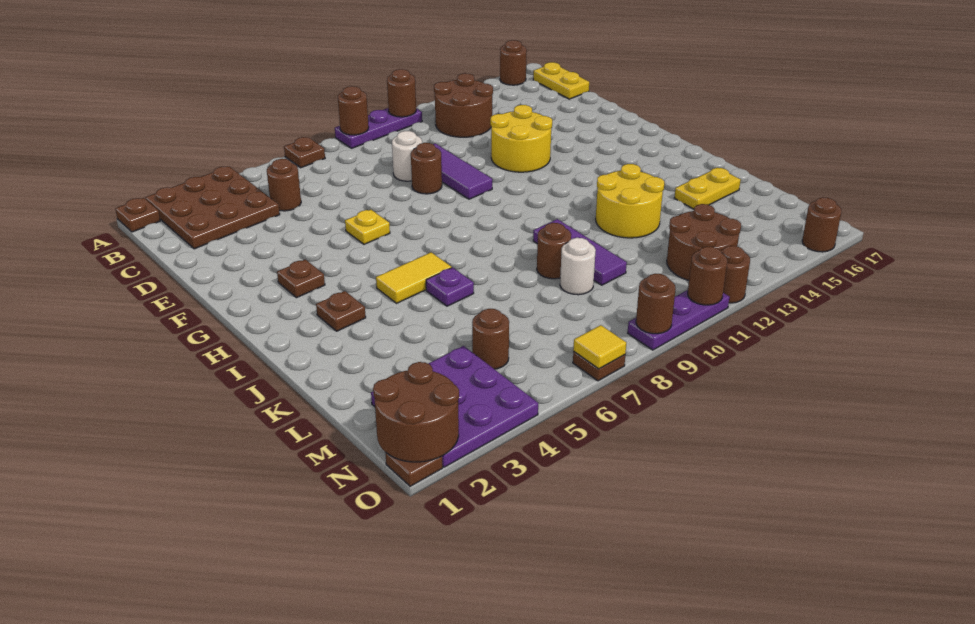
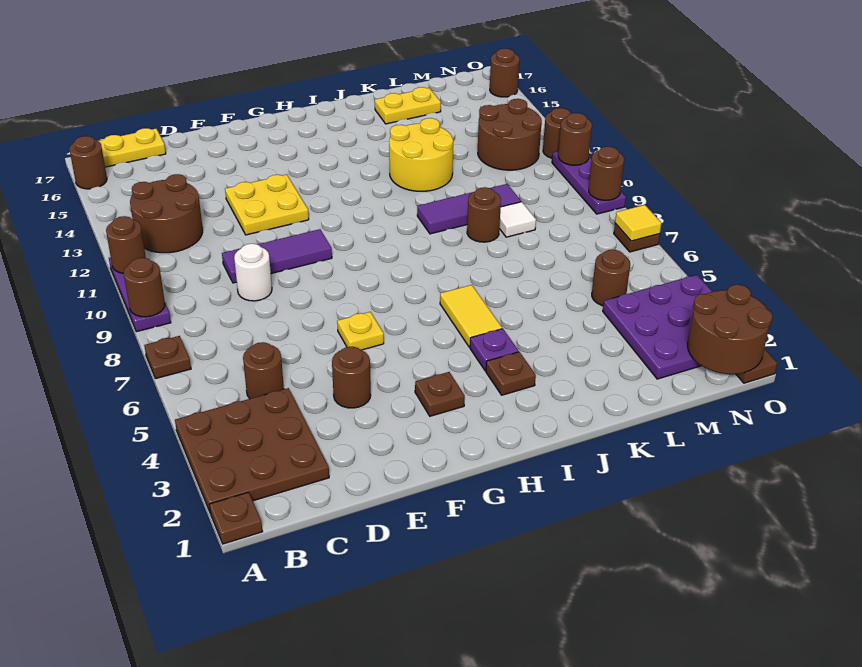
brown round brick E9 level 1 -> brown round brick E4 level 1
yellow round brick E12:F13 level 1 -> yellow plate E12:F13 level 1
purple plate J6 level 1 -> purple plate I4 level 1
yellow plate K15:K16 level 1 -> yellow plate K16:L16 level 1
white round brick L9 level 1 -> white tile L9 level 1

